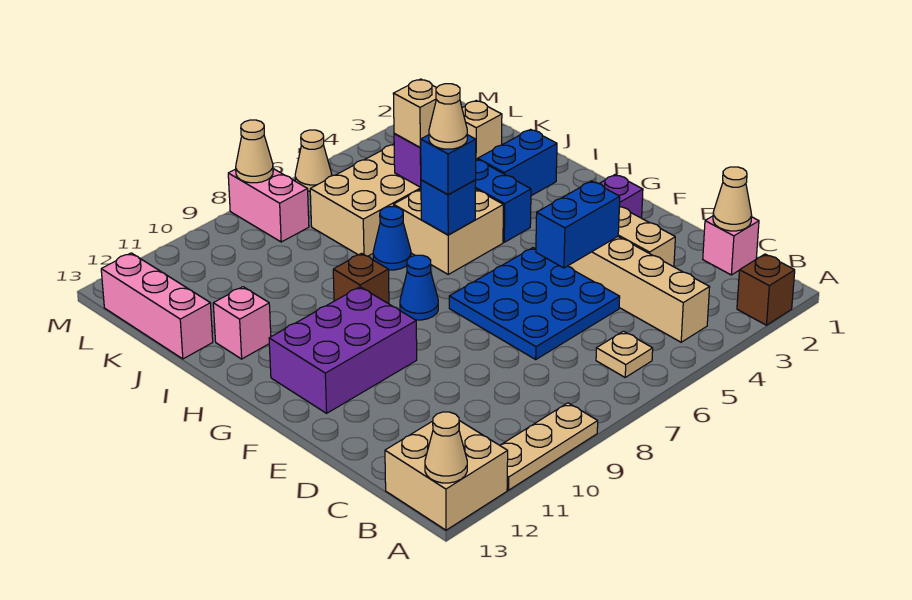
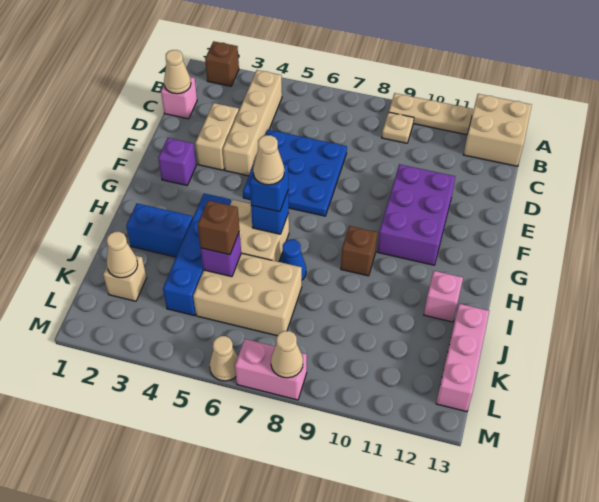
tan cone A13 level 2 -> tan cone K2 level 2
tan plate B6 level 1 -> tan plate B9 level 1
blue brick E4:E5 level 2 -> none
purple brick F10:G12 level 1 -> purple brick E10:G11 level 1
blue cone G8 level 1 -> none
tan brick J5 level 3 -> brown brick J5 level 3
pink brick L8:M8 level 1 -> pink brick M7:M8 level 1

